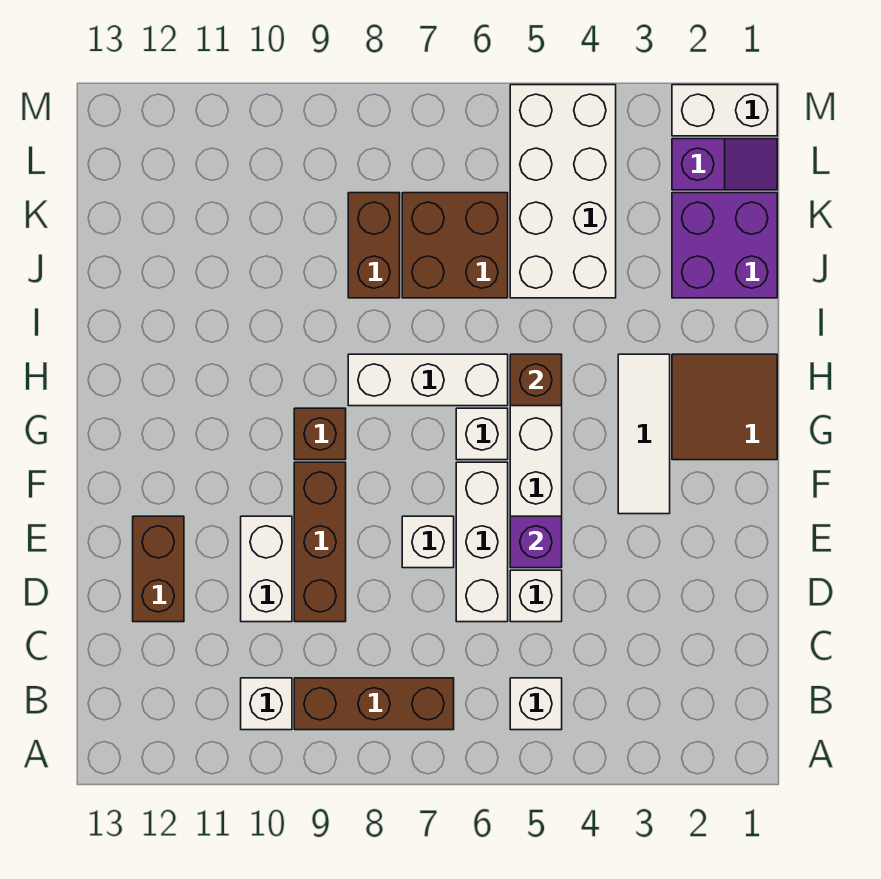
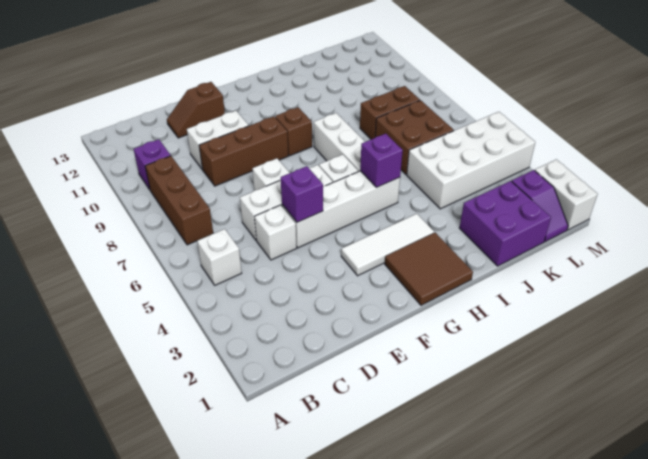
white brick B10 level 1 -> purple brick B10 level 1
brown brick D12:E12 level 1 -> brown slope D12:E12 level 1 top E
brown brick H5 level 2 -> purple brick H5 level 2

